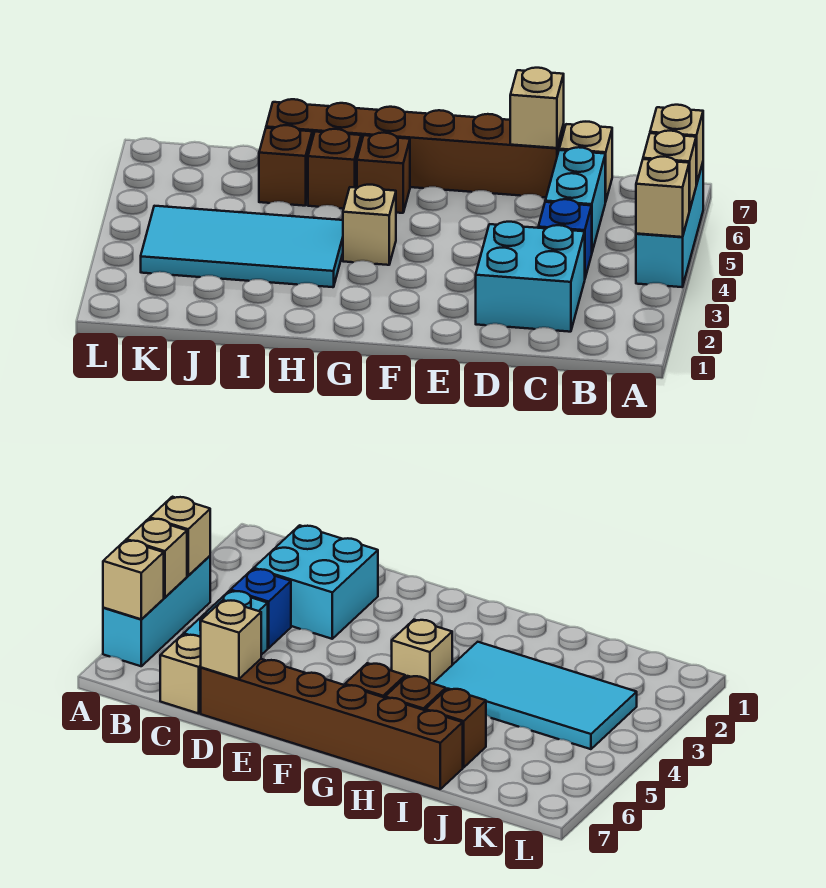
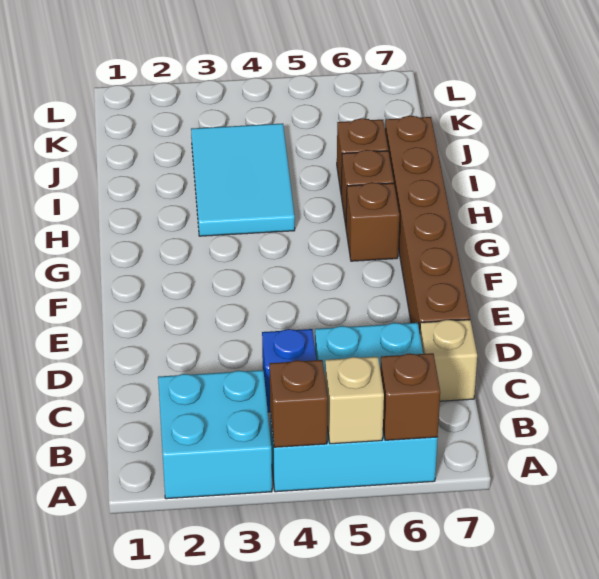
tan brick A4 level 2 -> brown brick A4 level 2
tan brick A6 level 2 -> brown brick A6 level 2
cyan brick C2:D3 level 1 -> cyan brick A2:B3 level 1
tan brick D7 level 2 -> none
tan brick G4 level 1 -> none
cyan tile H3:K4 level 1 -> cyan tile H3:J4 level 1

